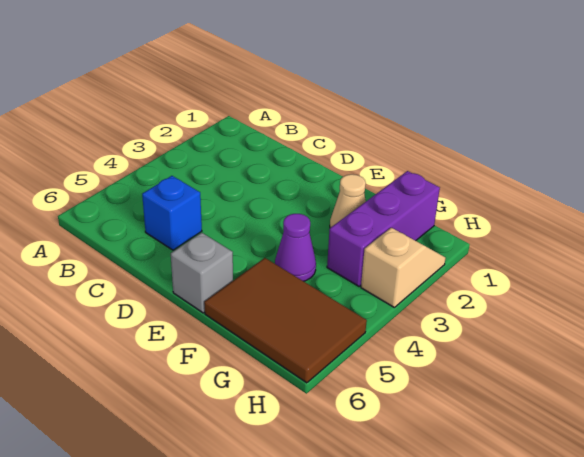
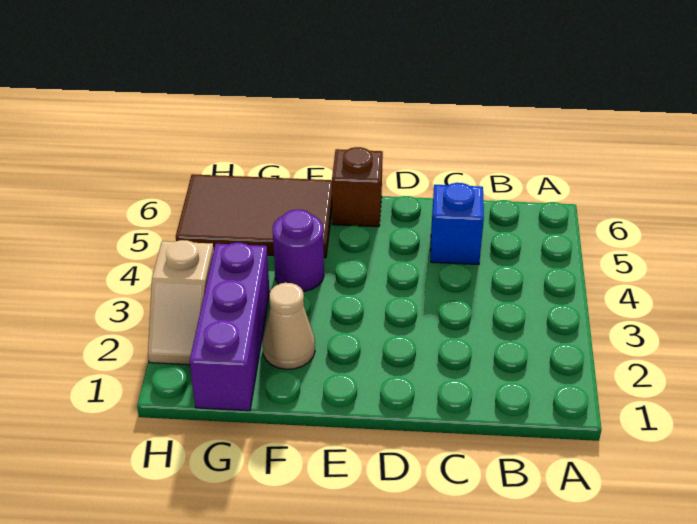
grey brick E6 level 1 -> brown brick E6 level 1
purple cone F4 level 1 -> purple round brick F4 level 1

